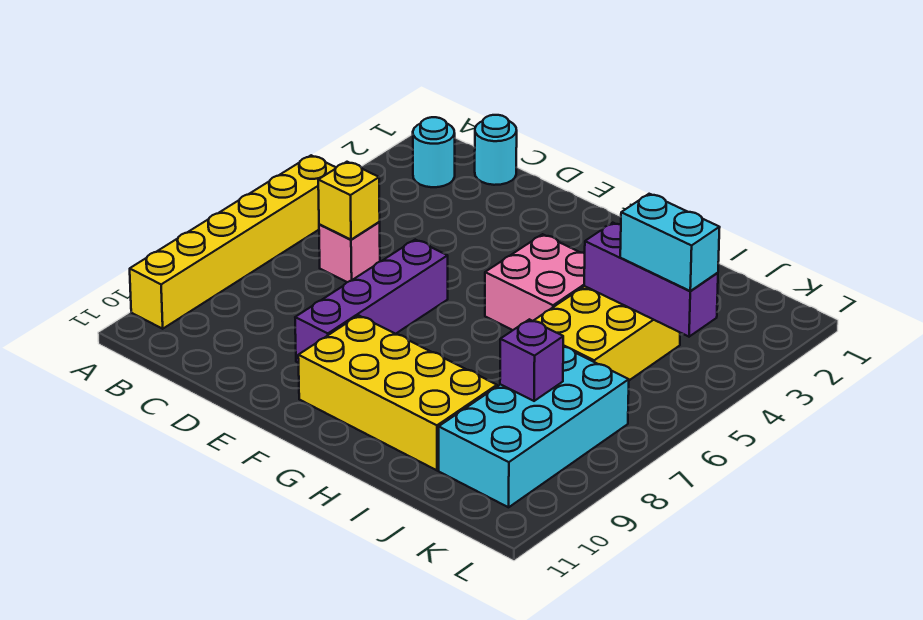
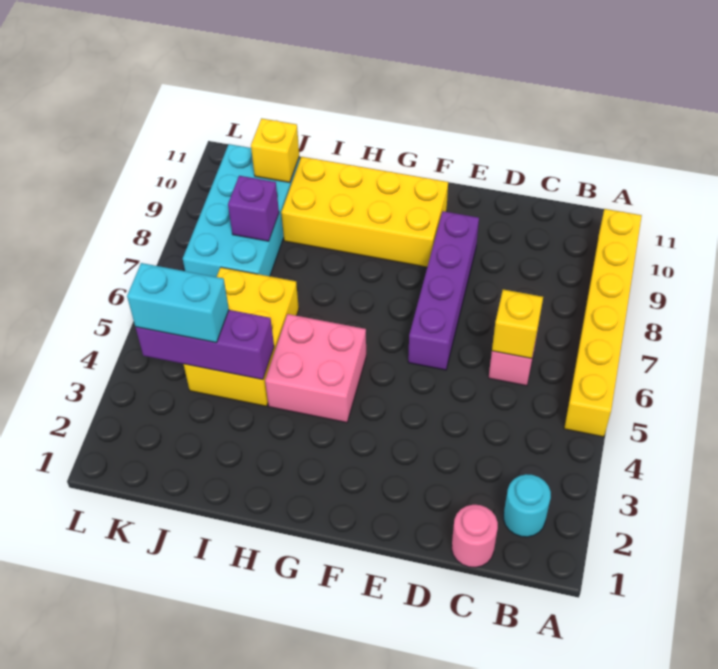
cyan round brick C1 level 1 -> pink round brick C1 level 1
none -> yellow brick J10 level 2

